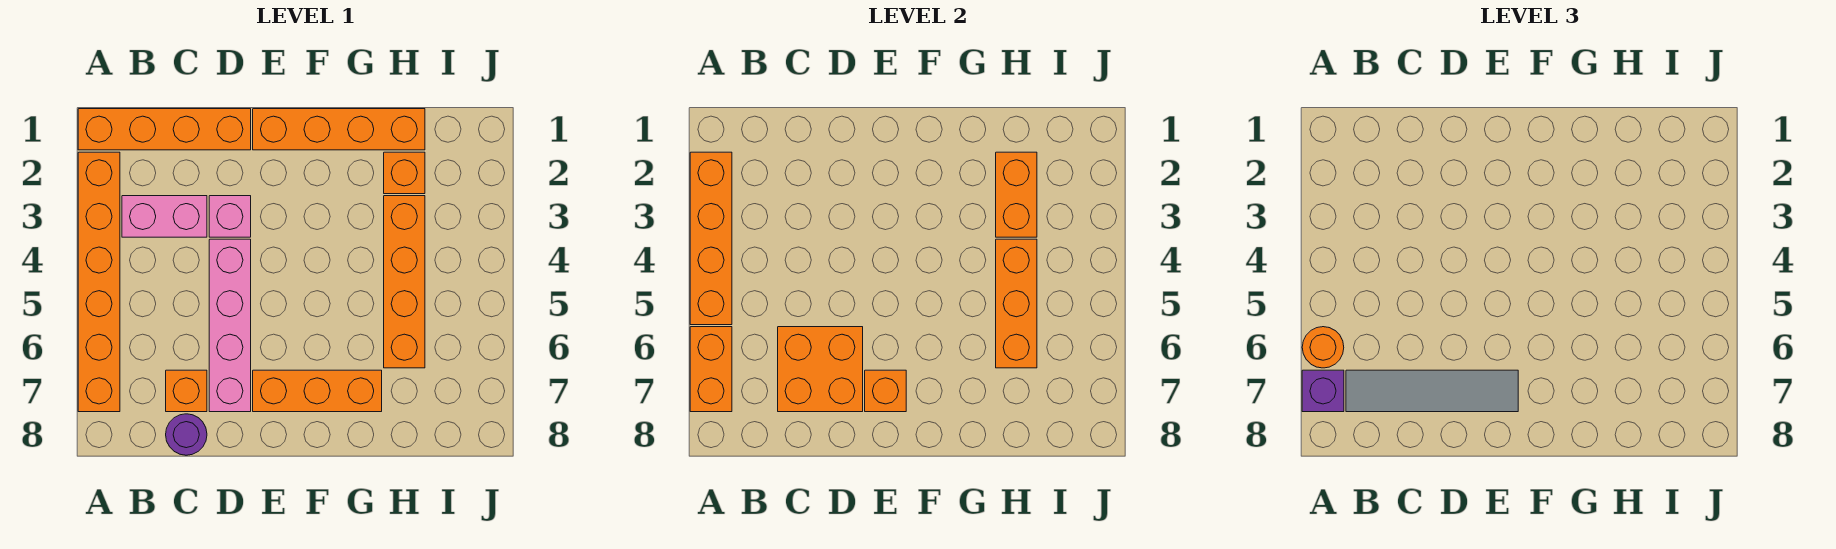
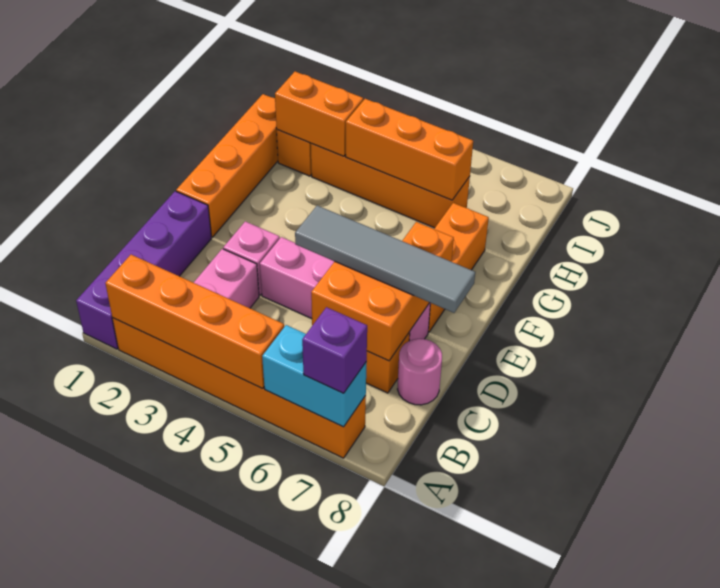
orange brick A1:D1 level 1 -> purple brick A1:D1 level 1
orange brick A6:A7 level 2 -> cyan brick A6:A7 level 2
orange round brick A6 level 3 -> none
grey tile B7:E7 level 3 -> grey tile D5:D8 level 3
purple round brick C8 level 1 -> pink round brick C8 level 1

